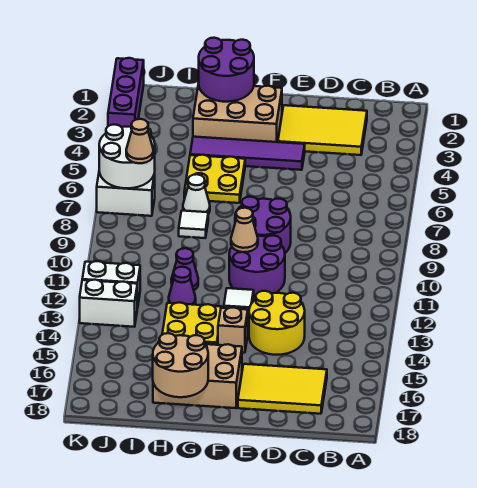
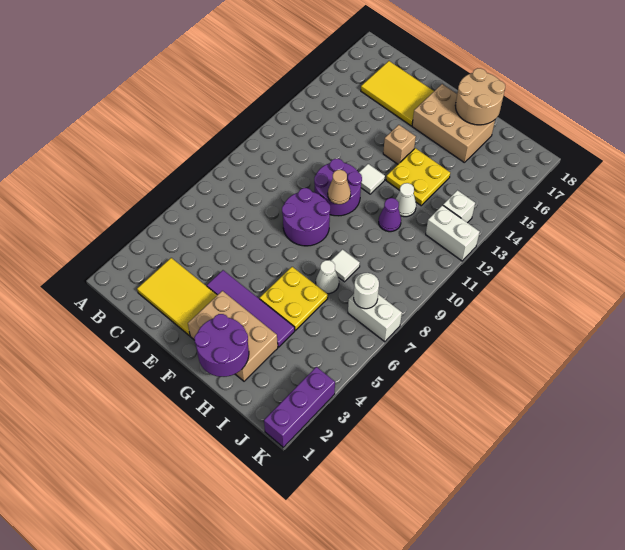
yellow round brick D13:E14 level 1 -> none
purple cone H12 level 1 -> white cone H12 level 1
white round brick J6:K7 level 2 -> white round brick J7 level 2
tan cone J7 level 3 -> none
white brick J13:K13 level 1 -> white brick J13 level 1

